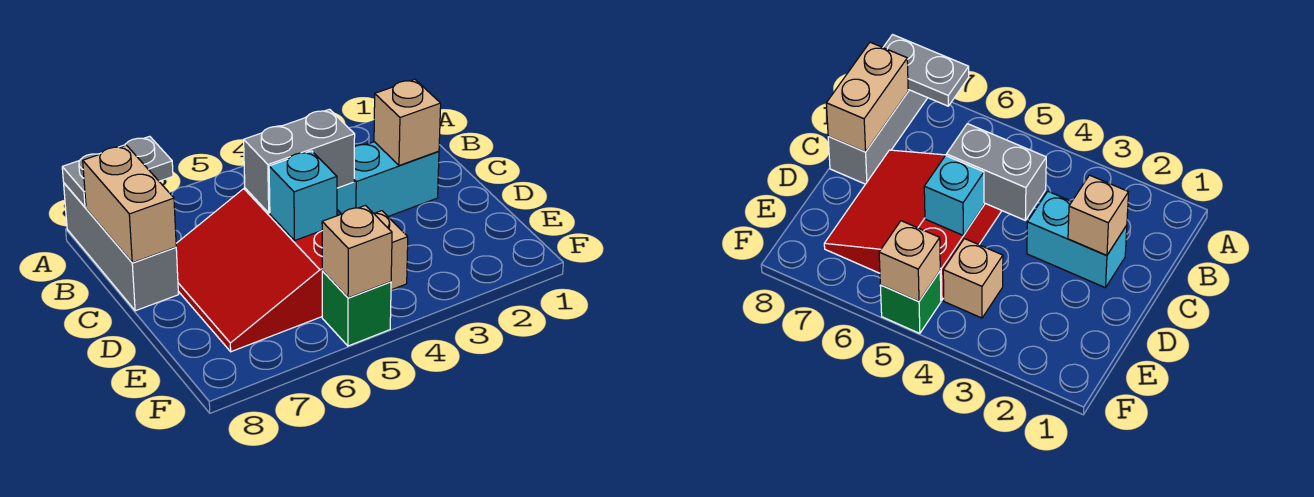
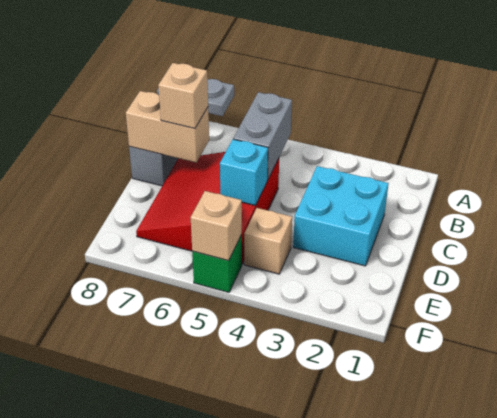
tan brick B8:C8 level 2 -> tan brick C7:C8 level 2
cyan brick C2:C3 level 1 -> cyan brick C2:D3 level 1
tan brick C2 level 2 -> tan brick C7 level 3
grey brick C4:C5 level 2 -> grey brick B5:C5 level 2

